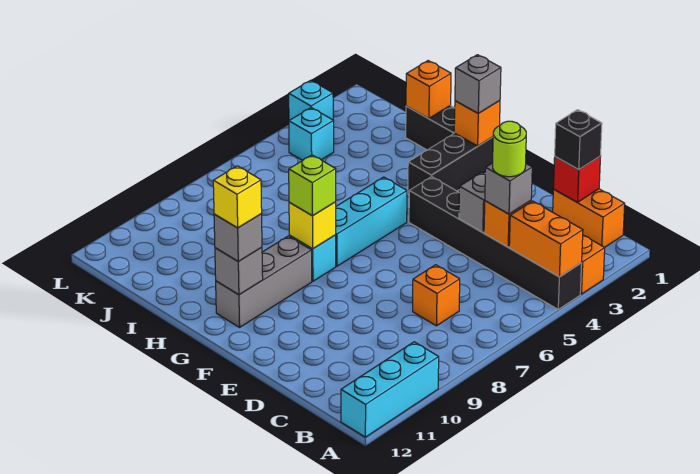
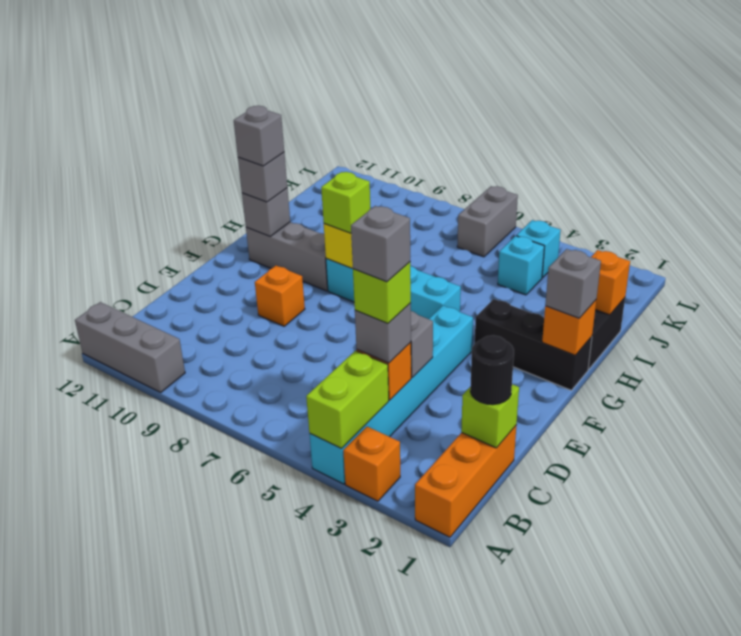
black brick A4:F4 level 1 -> cyan brick A4:F4 level 1
orange brick A4:B4 level 2 -> lime brick A4:B4 level 2
cyan brick A10:A12 level 1 -> grey brick A10:A12 level 1
orange brick B1:C1 level 1 -> orange brick A1:C1 level 1
red brick C1 level 2 -> lime brick C1 level 2
black brick C1 level 3 -> black round brick C1 level 3
lime round brick C4 level 4 -> lime brick C4 level 4
none -> grey brick C4 level 5
orange brick C7 level 1 -> orange brick E9 level 1
yellow brick G11 level 4 -> grey brick G11 level 4
none -> grey brick K6:L6 level 1
cyan brick L3 level 1 -> cyan brick J4 level 1

